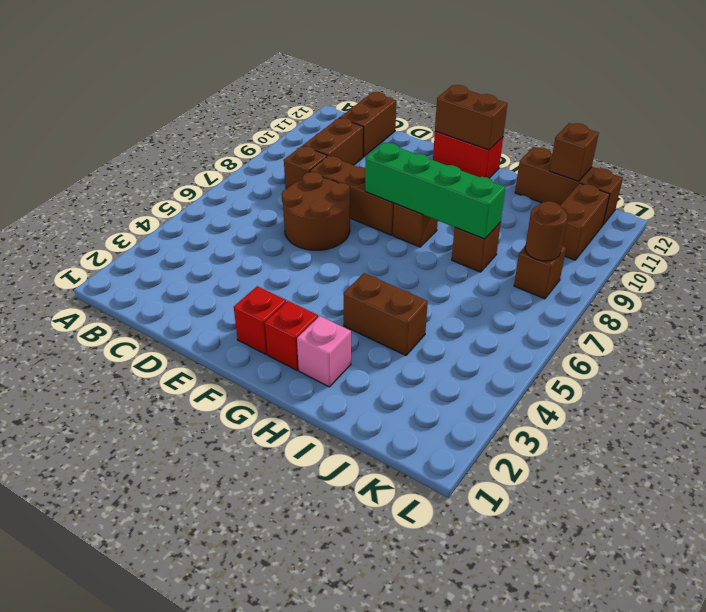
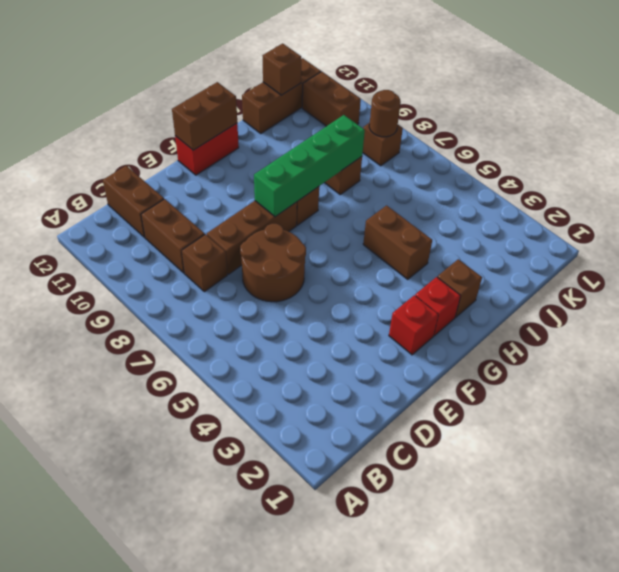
pink brick H2 level 1 -> brown brick H2 level 1
brown brick H4:I4 level 1 -> brown brick H4:H5 level 1

